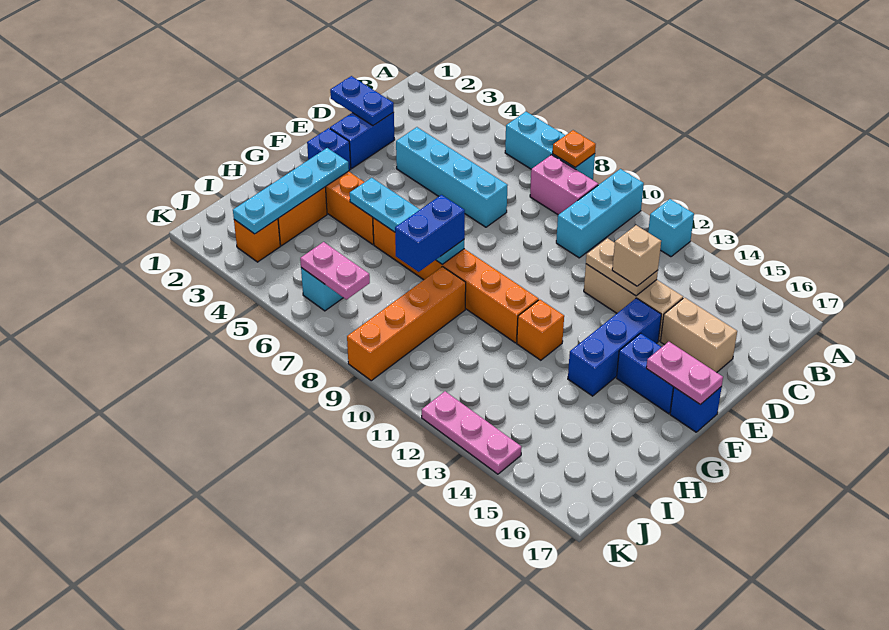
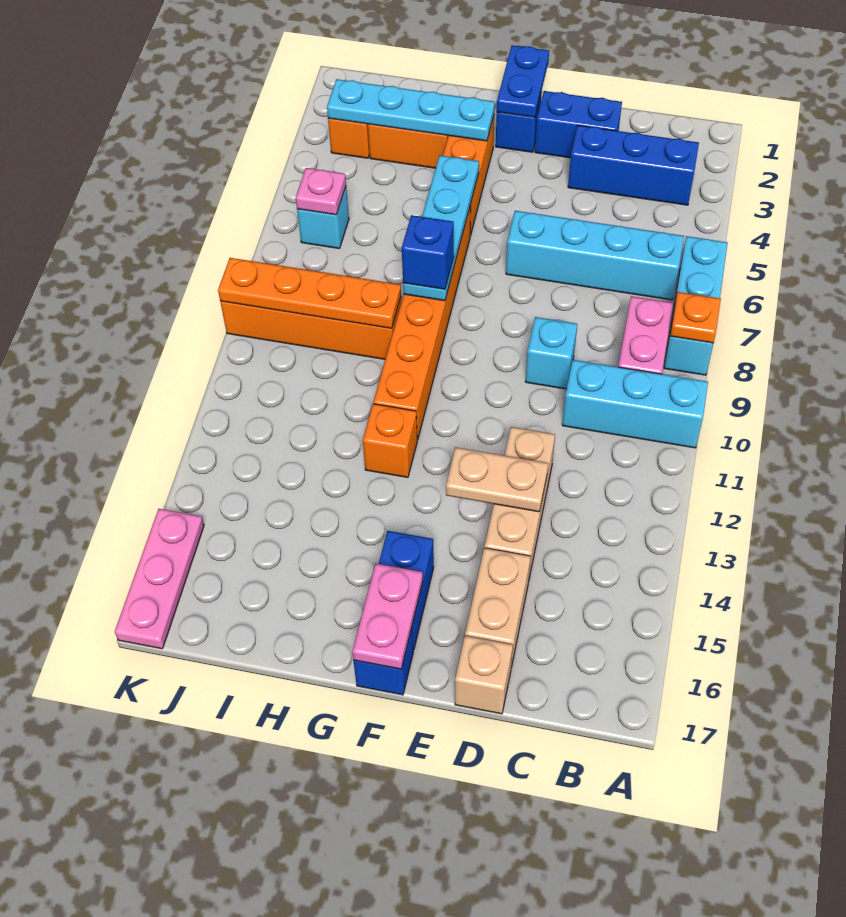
cyan brick A12 level 1 -> cyan brick D9 level 1
blue plate D1:D2 level 2 -> blue plate F1:F2 level 2
cyan brick D4:D7 level 1 -> cyan brick B6:E6 level 1
tan plate D12:D13 level 2 -> tan plate D13:E13 level 2
tan brick D13 level 3 -> tan brick D17 level 1
blue brick E14:G14 level 1 -> blue brick B3:D3 level 1
blue brick G8:H8 level 3 -> blue brick G8 level 3
none -> orange plate H9:K9 level 2
pink plate J6:J7 level 2 -> pink plate J6 level 2
pink plate K12:K14 level 1 -> pink plate K15:K17 level 1

